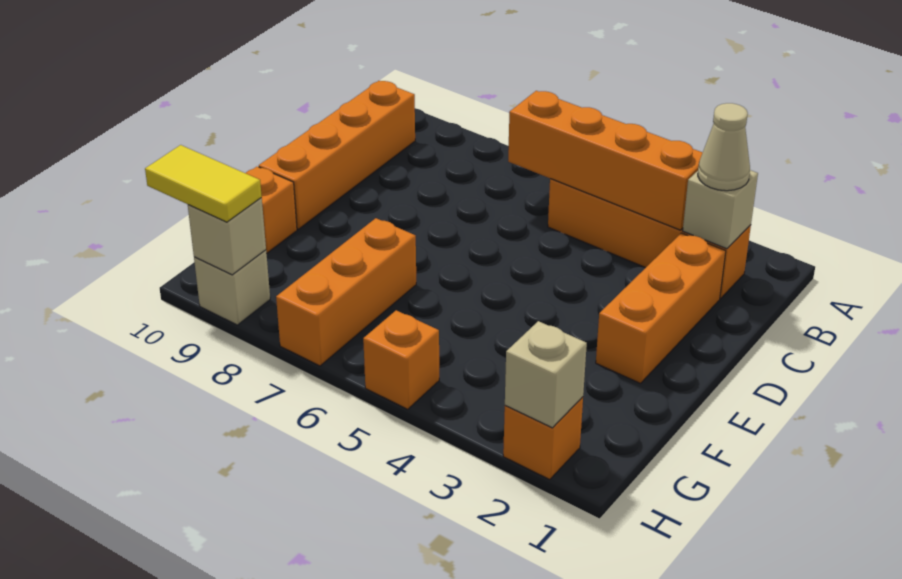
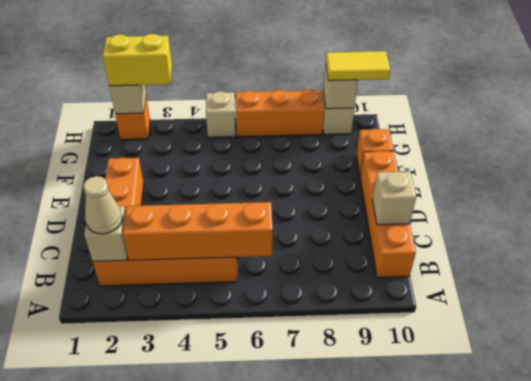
none -> tan brick C10 level 2
orange brick F7:H7 level 1 -> orange brick H6:H8 level 1
none -> yellow brick H2:H3 level 3
orange brick H5 level 1 -> tan brick H5 level 1

